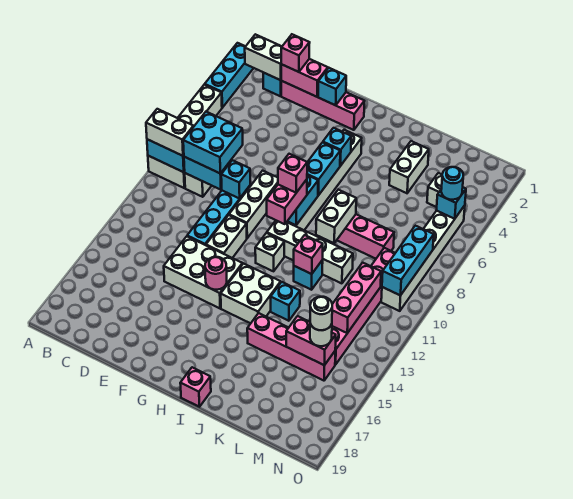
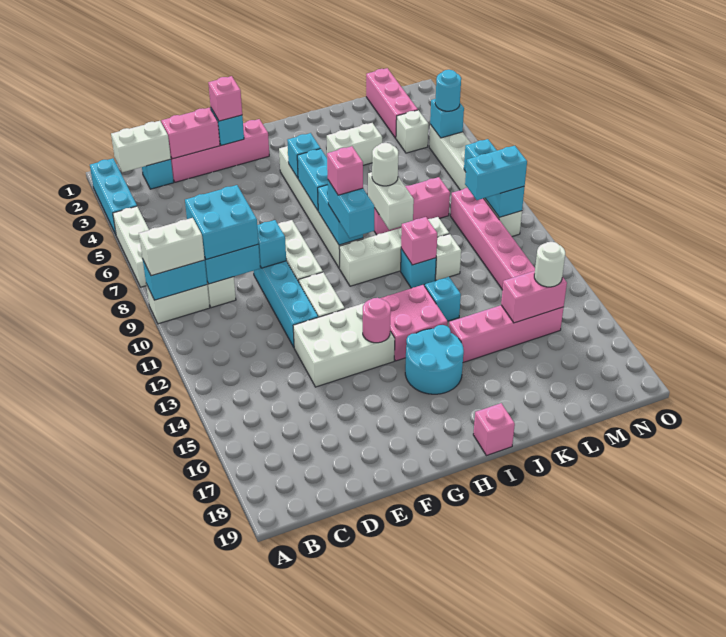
pink brick D2 level 3 -> pink brick F2 level 3
pink brick H9:H10 level 3 -> cyan brick H9:H10 level 3
white brick H11 level 1 -> white brick K11 level 1
white brick H13:I14 level 1 -> pink brick H13:I14 level 1
none -> cyan round brick H15:I16 level 1
white brick K3:K4 level 1 -> white brick J4:K4 level 1
none -> cyan brick M10:N10 level 3
pink brick M11:M13 level 2 -> pink brick M1:M3 level 1
white round brick M15 level 4 -> white round brick J8 level 3

